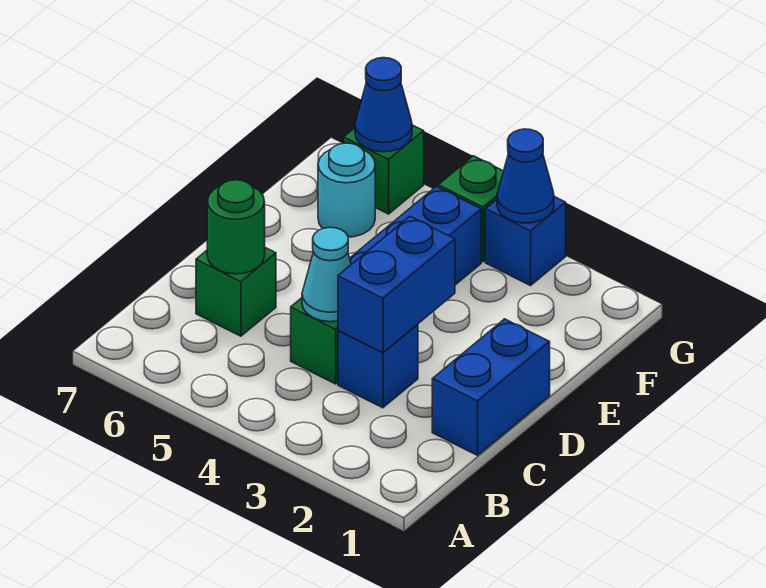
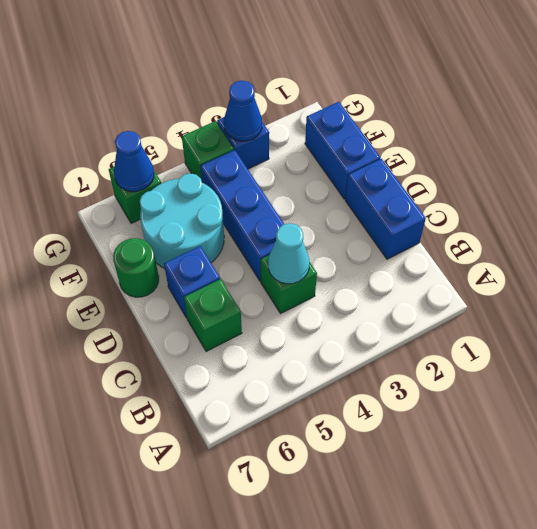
blue brick C3 level 1 -> blue brick D6 level 1
blue brick C3:D3 level 2 -> blue brick E1:F1 level 1
green round brick C6 level 2 -> green round brick E7 level 1
cyan round brick F6 level 1 -> cyan round brick E5:F6 level 1

